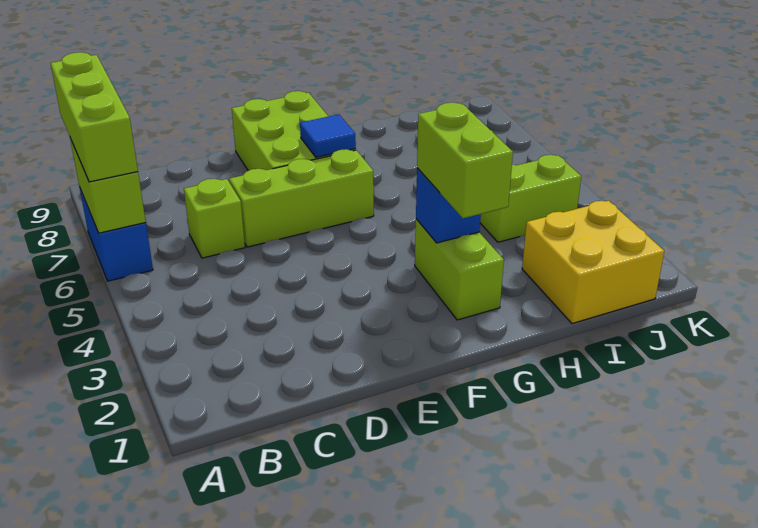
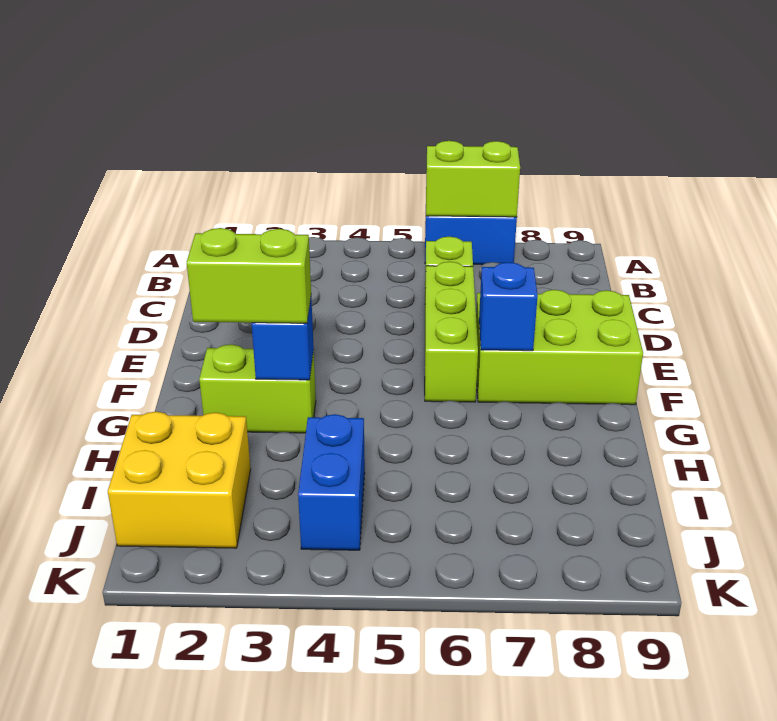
lime brick A6:A8 level 3 -> none
blue tile F7 level 2 -> blue brick F7 level 2
lime brick I4:J4 level 1 -> blue brick I4:J4 level 1

